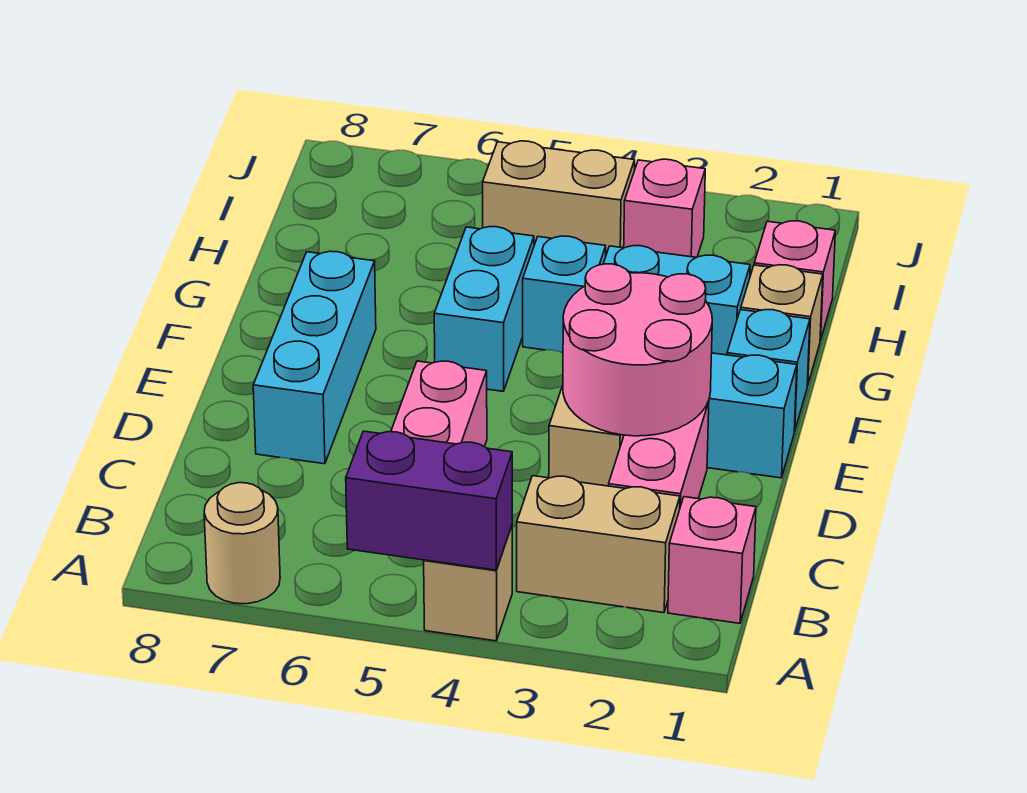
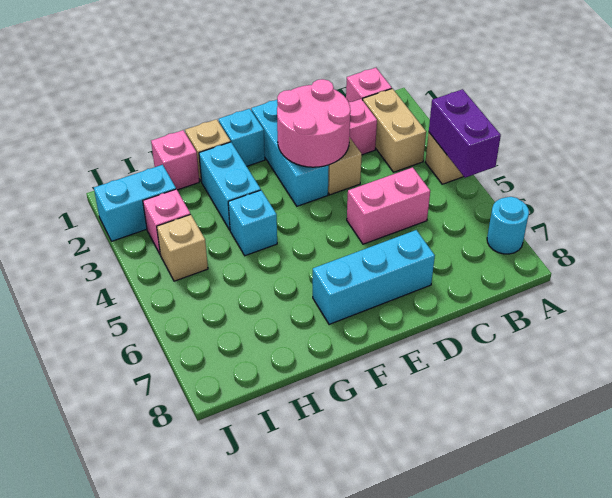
tan round brick A7 level 1 -> cyan round brick A7 level 1
cyan brick F5:G5 level 1 -> cyan brick I2:J2 level 1
tan brick I4:I5 level 1 -> tan brick I4 level 1

